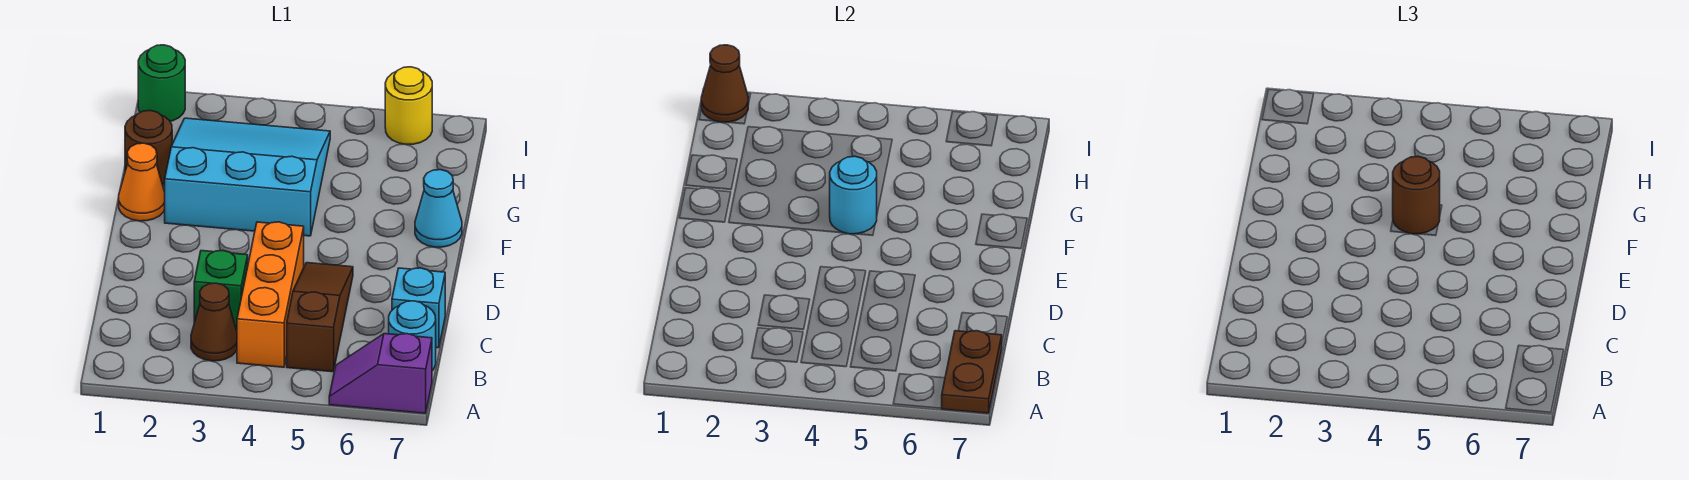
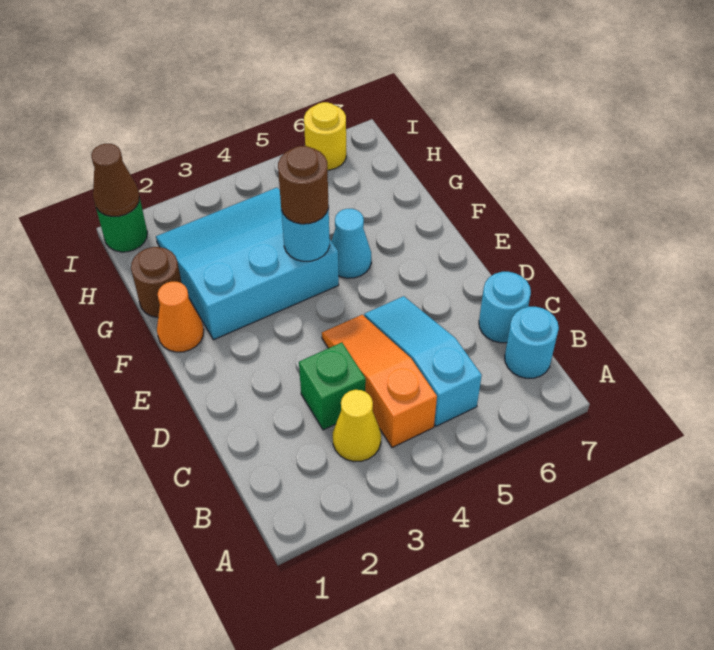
purple slope A6:A7 level 1 top 7 -> none
brown plate A7:B7 level 2 -> none
brown cone B3 level 1 -> yellow cone B3 level 1
orange brick B4:D4 level 1 -> orange slope B4:D4 level 1 top B
brown slope B5:D5 level 1 top B -> cyan slope B5:D5 level 1 top B
cyan brick C7 level 1 -> cyan round brick C7 level 1
cyan cone F7 level 1 -> cyan cone F5 level 1

